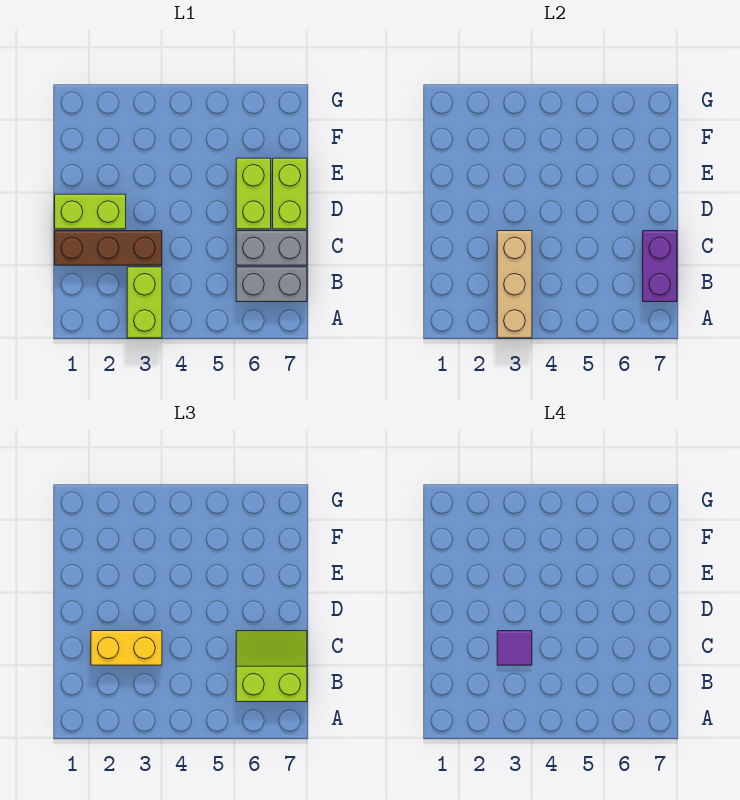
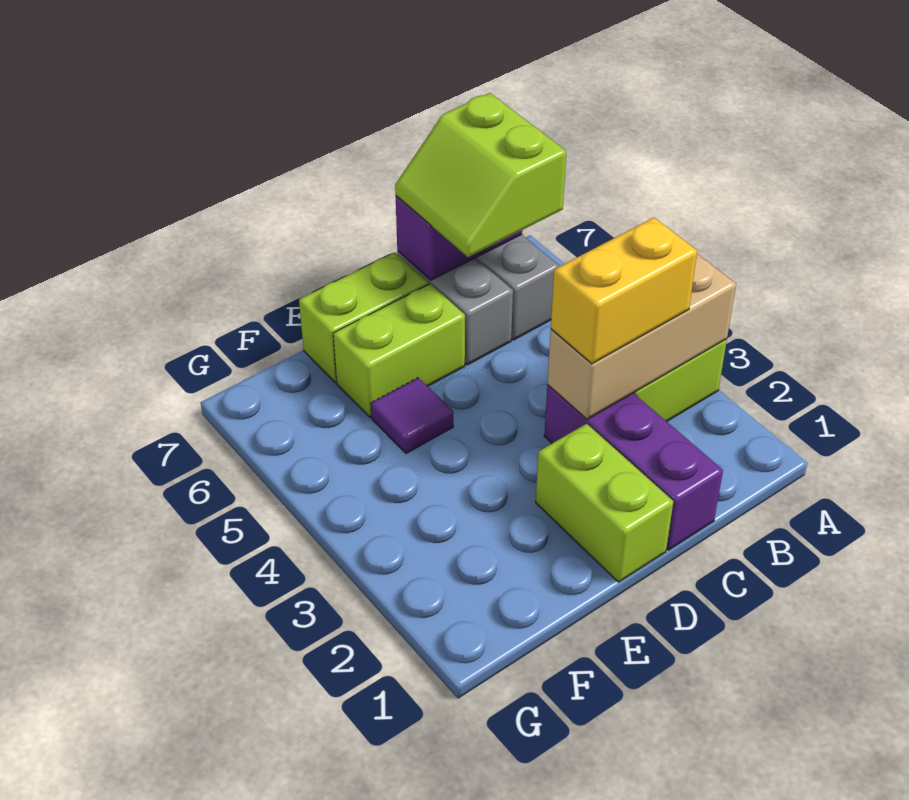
brown brick C1:C3 level 1 -> purple brick C1:C3 level 1
yellow brick C2:C3 level 3 -> yellow brick B3:C3 level 3
purple tile C3 level 4 -> purple tile E5 level 1

